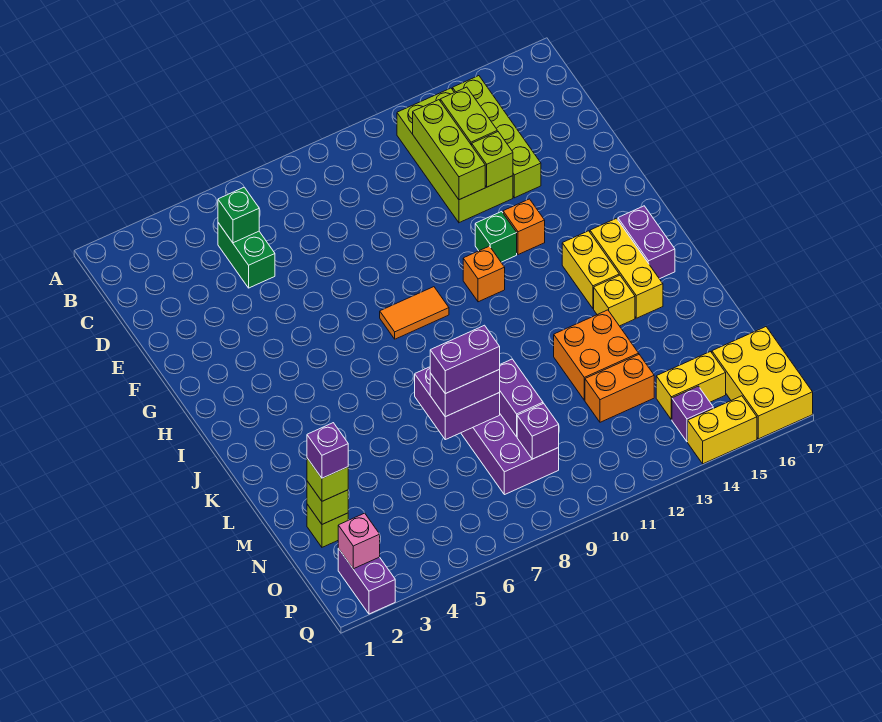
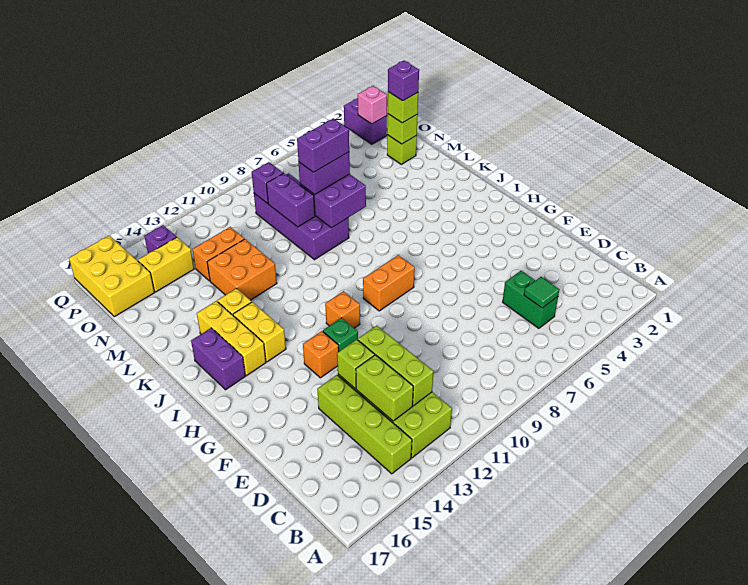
green brick C5 level 2 -> green tile C5 level 2
orange tile H8:H9 level 1 -> orange brick H8:H9 level 1
yellow brick Q14:Q15 level 1 -> none

